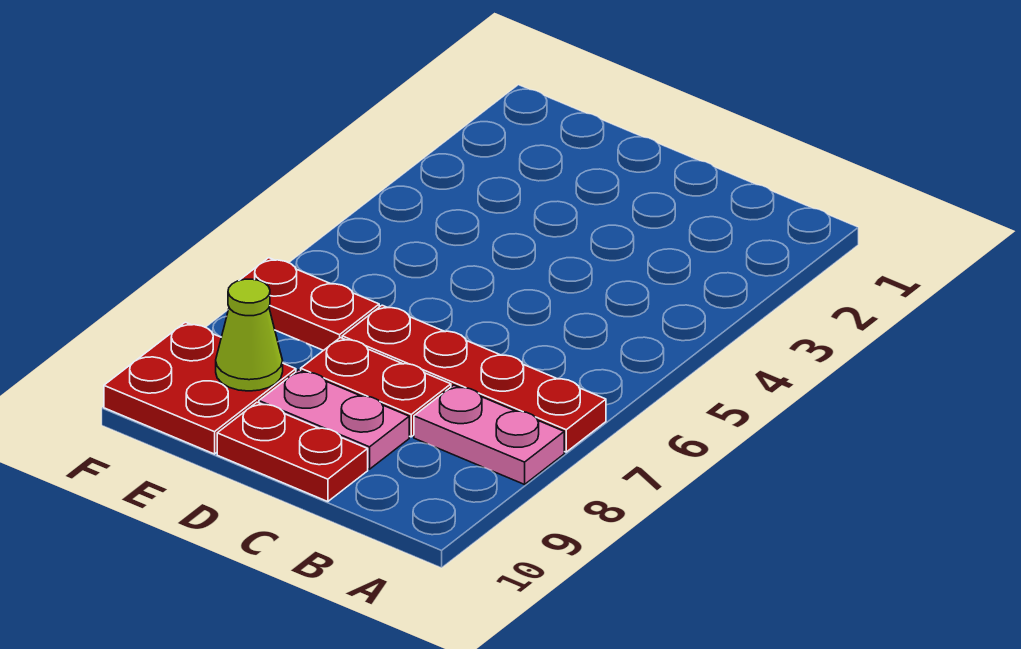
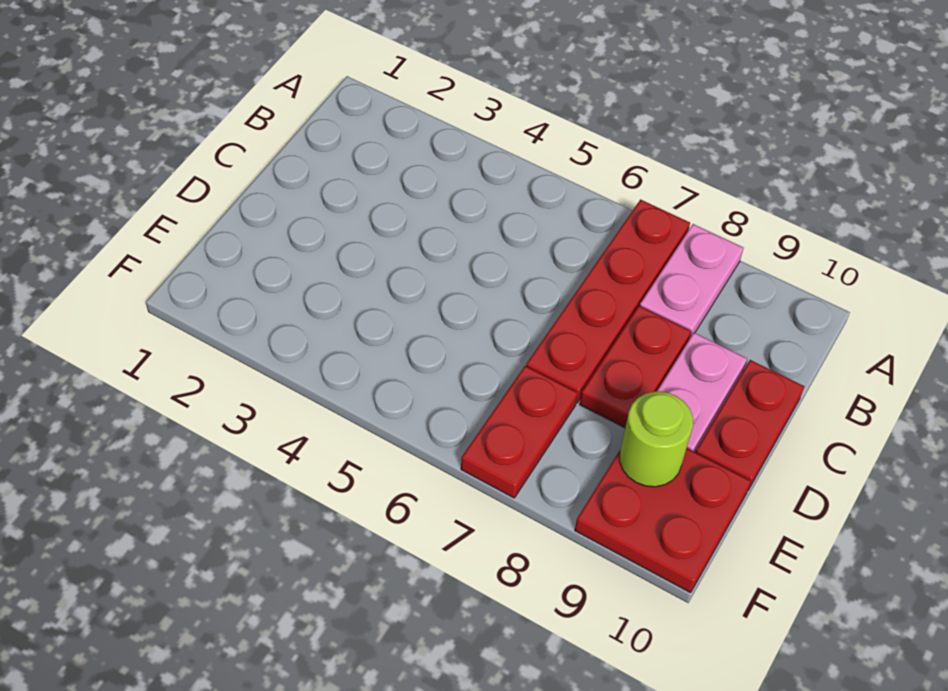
lime cone E9 level 2 -> lime round brick E9 level 2

